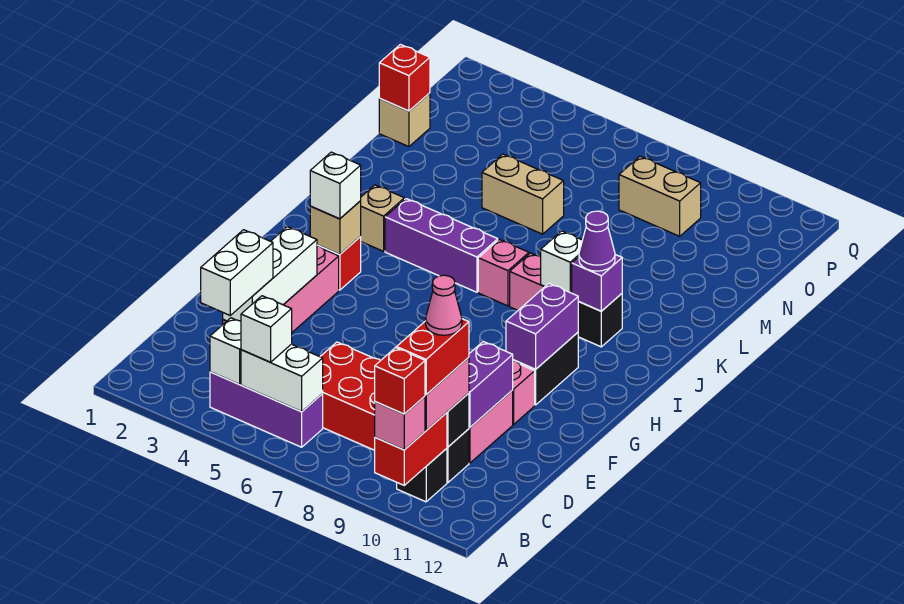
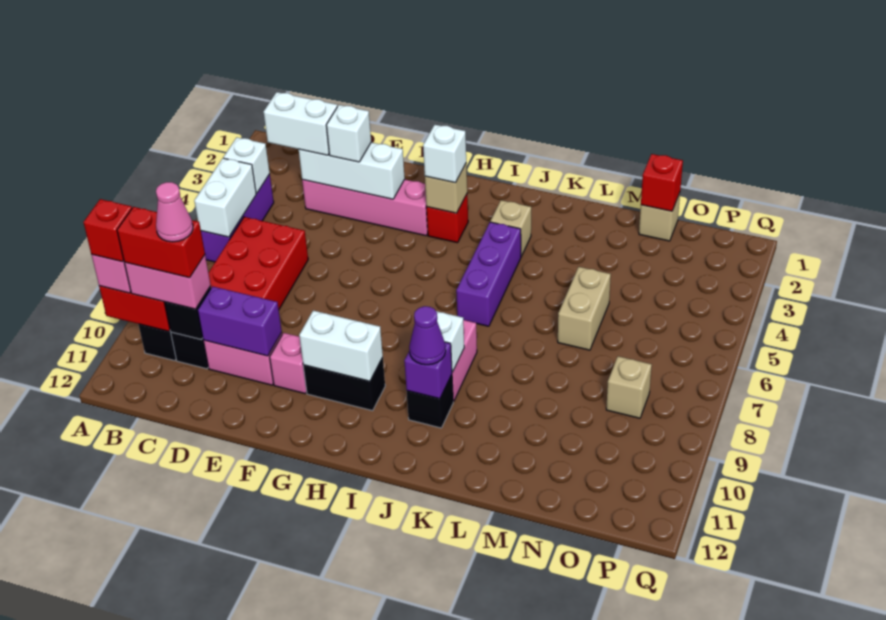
white brick B5 level 3 -> white brick E3 level 3
purple brick G10:H10 level 2 -> white brick G10:H10 level 2
pink brick J7 level 1 -> none
tan brick O8:O9 level 1 -> tan brick O8 level 1

